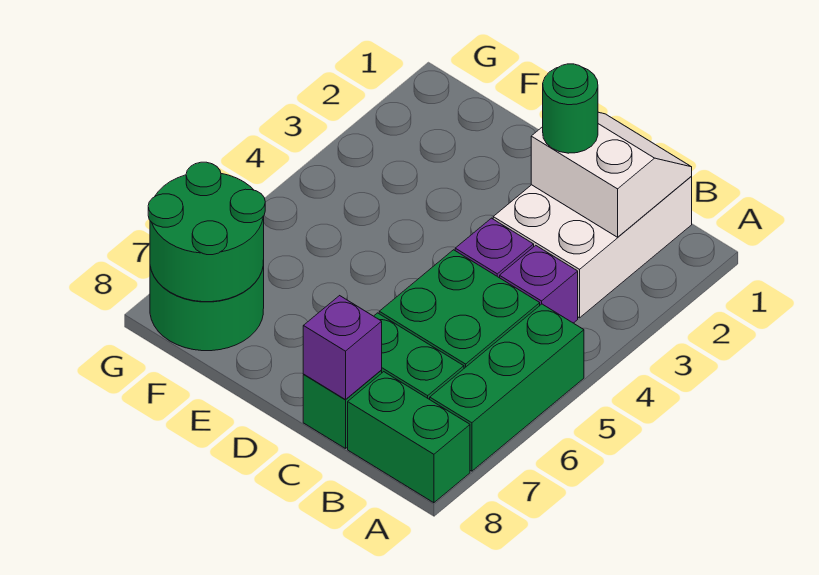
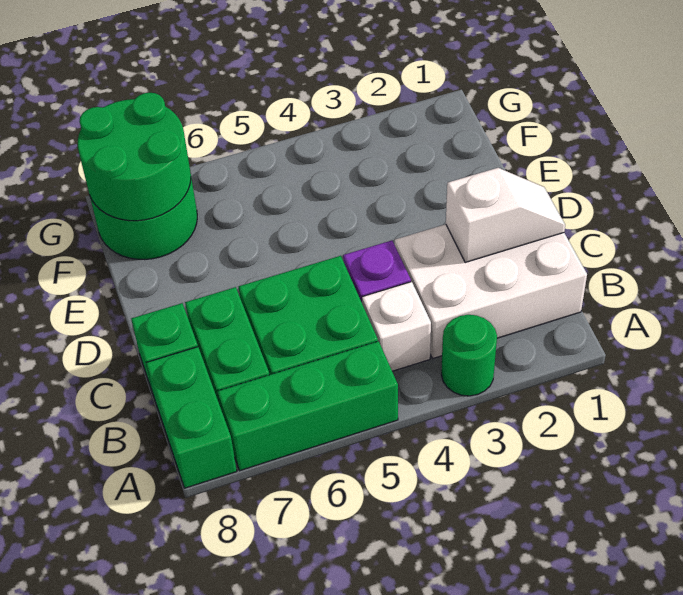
white slope B1:C2 level 2 top 2 -> white slope C1:C2 level 2 top 2
purple brick B4 level 1 -> white brick B4 level 1
green round brick C2 level 3 -> green round brick A3 level 1
purple brick C8 level 2 -> none

